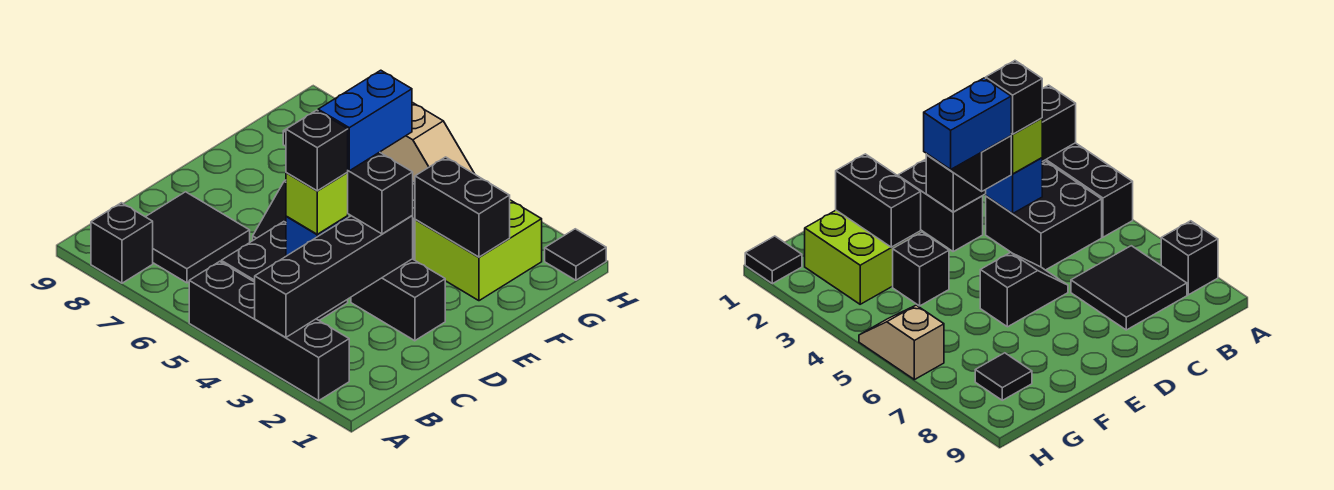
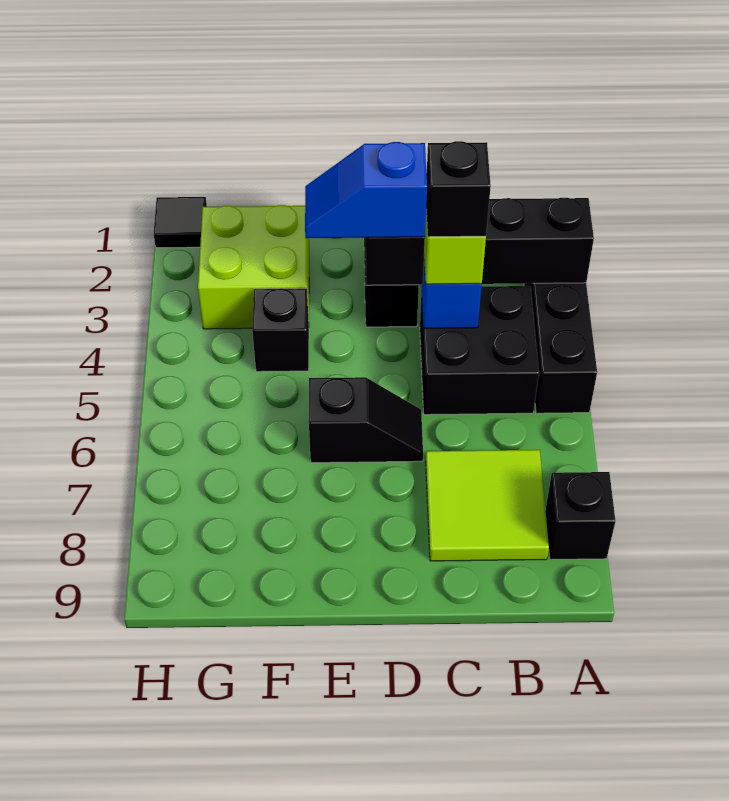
black tile B7:C8 level 1 -> lime tile B7:C8 level 1
blue brick D4:E4 level 4 -> blue slope D4:E4 level 4 top D
black brick F2:F3 level 2 -> none
black tile G8 level 1 -> none
tan slope H5:H6 level 1 top 6 -> none

